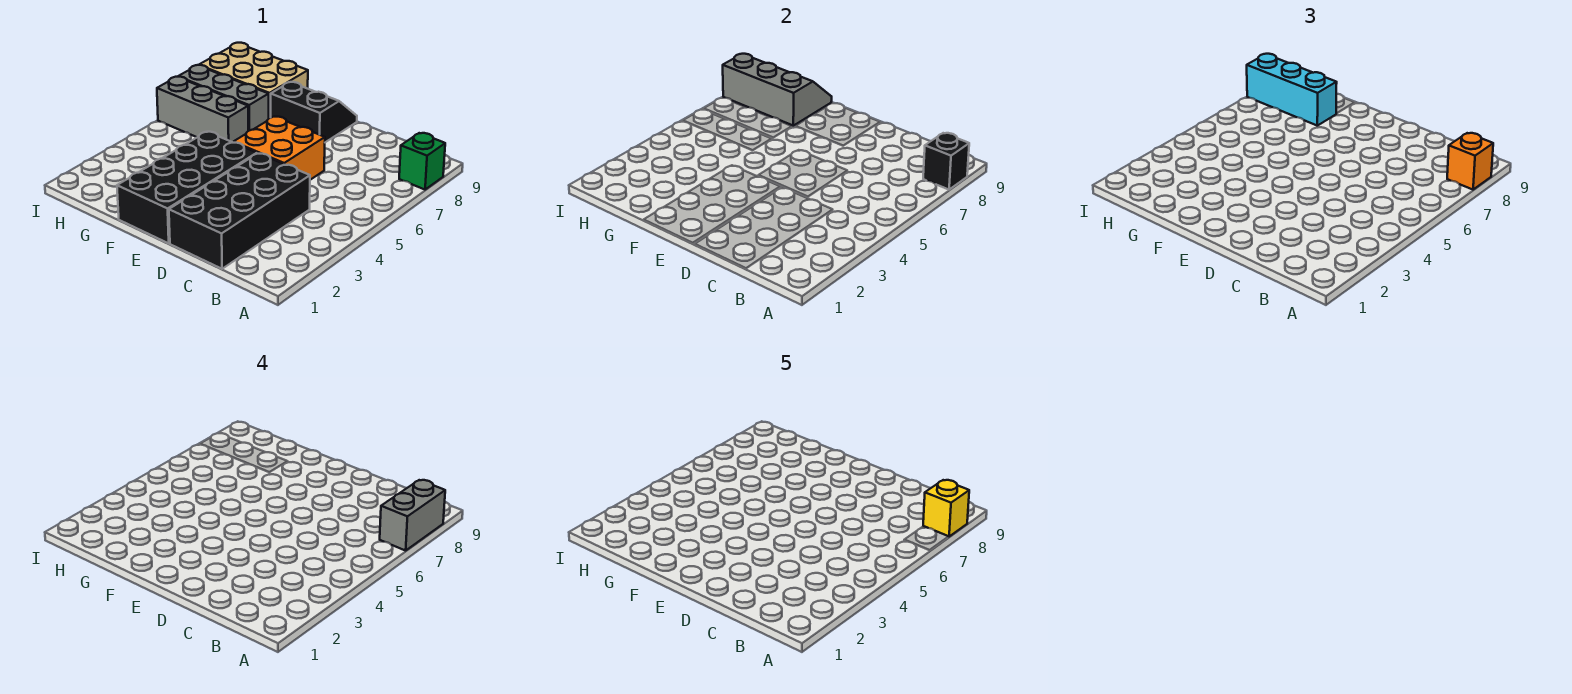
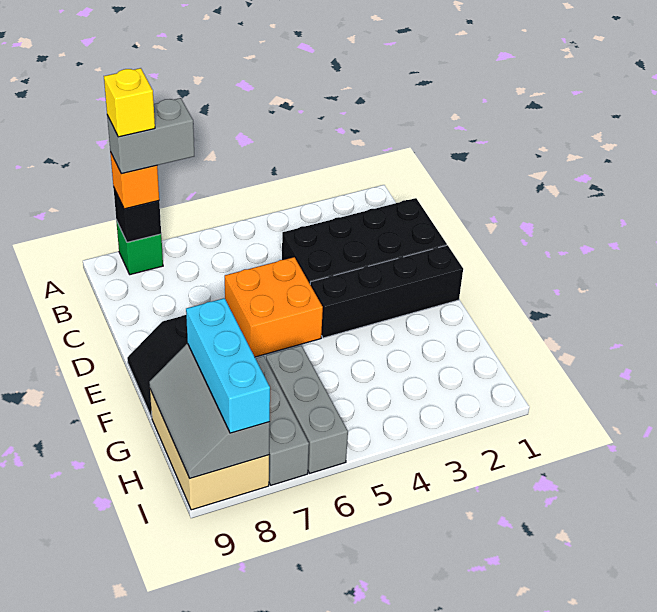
black brick E1:F4 level 1 -> black brick E1:E4 level 1

